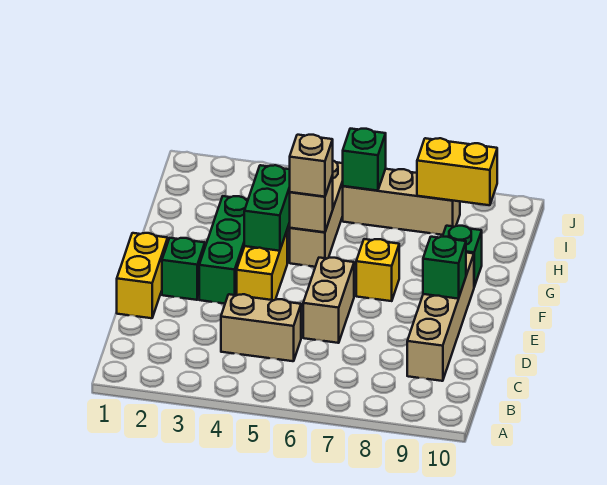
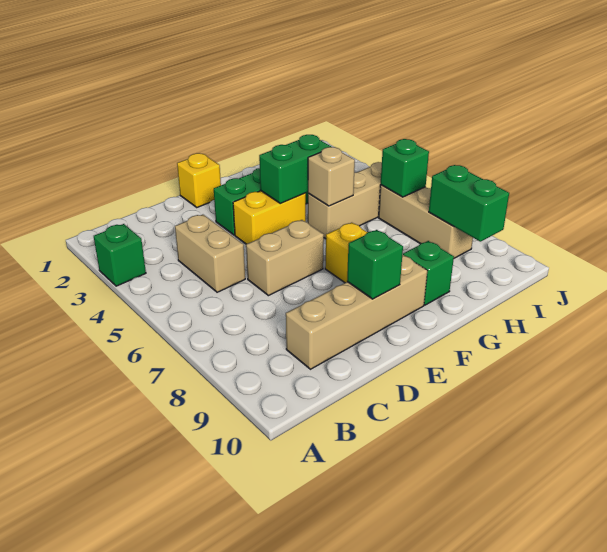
yellow brick D1:E1 level 1 -> yellow brick E1 level 1
green brick E2 level 1 -> green brick A3 level 1
tan brick G5 level 3 -> none
yellow brick I8:I9 level 2 -> green brick I8:I9 level 2

